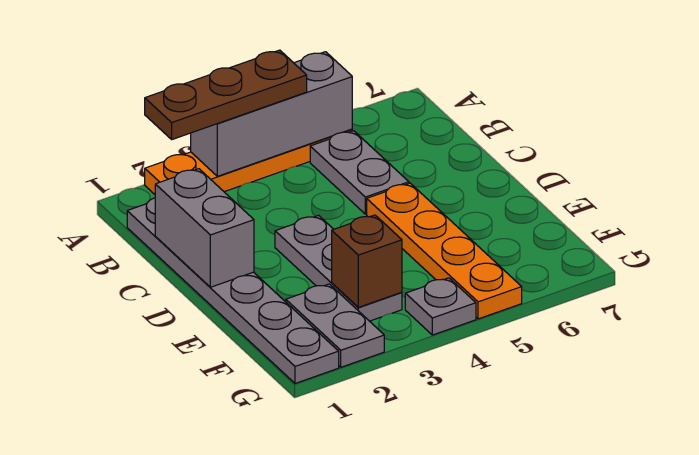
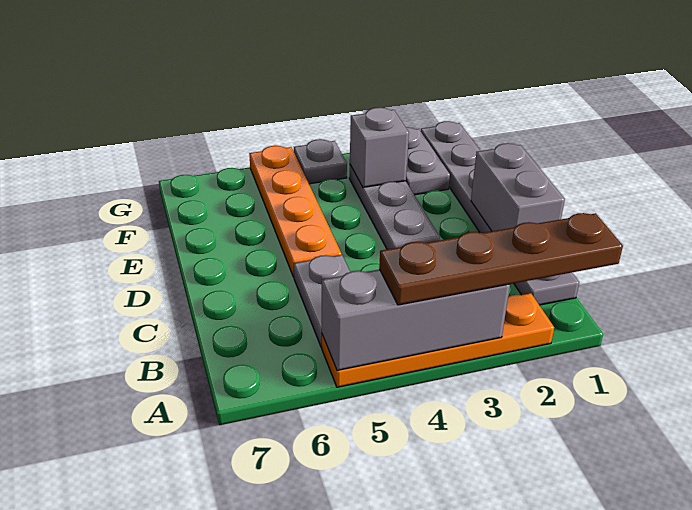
brown plate A2:A4 level 3 -> brown plate A1:A4 level 3
brown brick F3 level 2 -> grey brick F3 level 2

